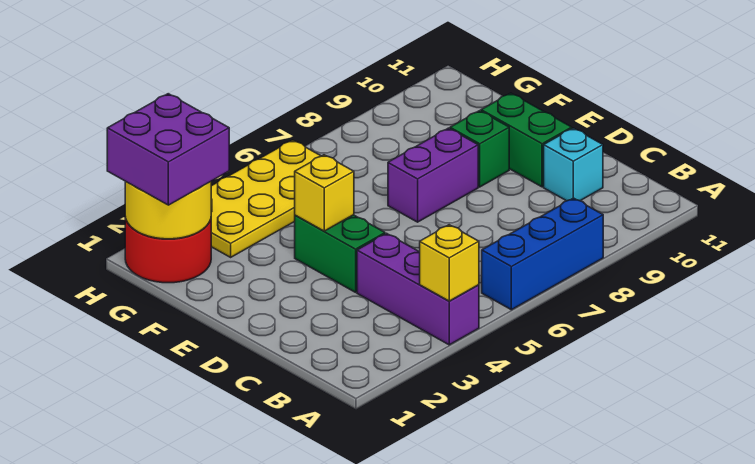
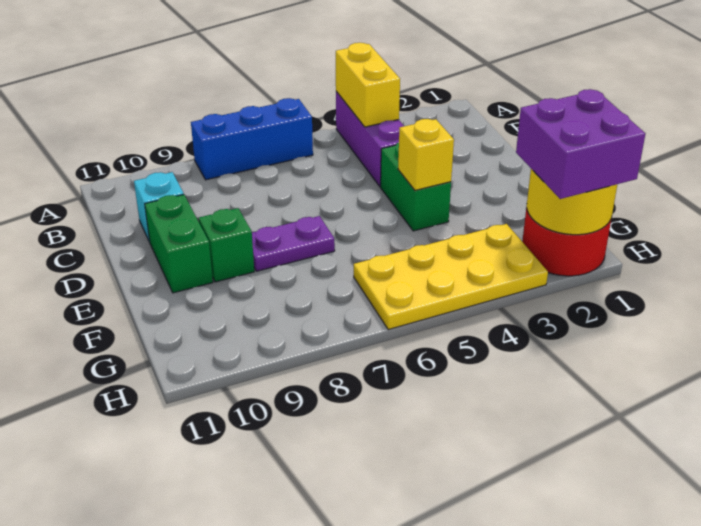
yellow brick A4 level 2 -> yellow brick A4:B4 level 2
purple brick E7:E8 level 1 -> purple plate E7:E8 level 1

